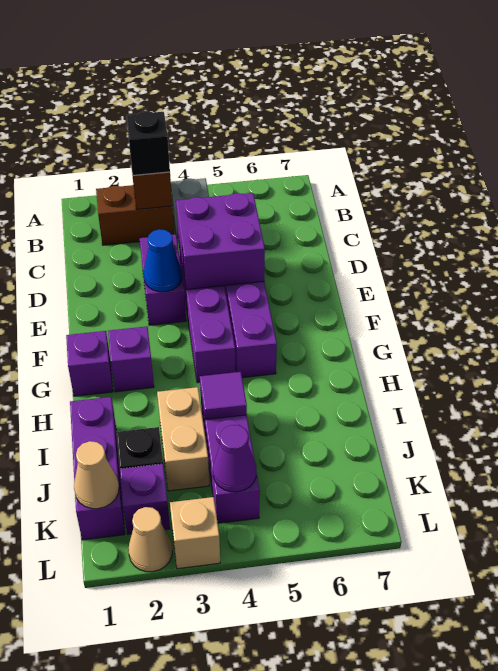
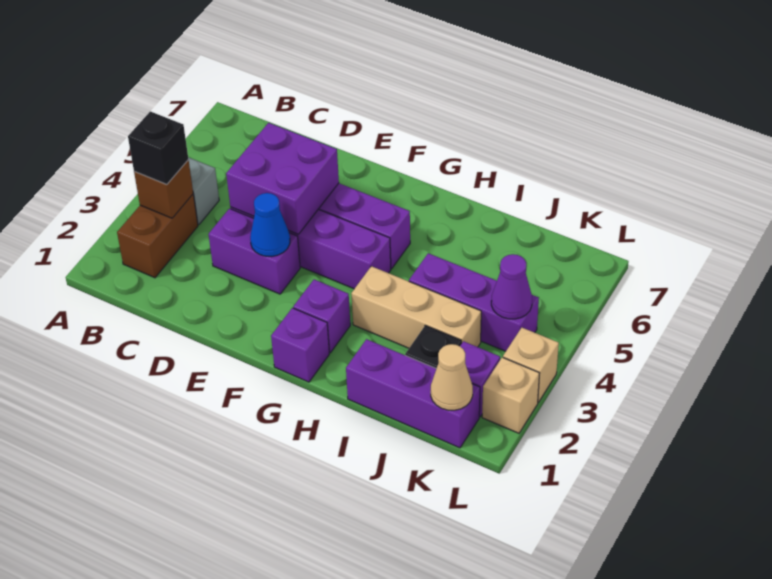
tan brick I3:J3 level 1 -> tan brick H3:J3 level 1
purple tile I4 level 2 -> none
tan cone L2 level 1 -> tan brick L2 level 1

